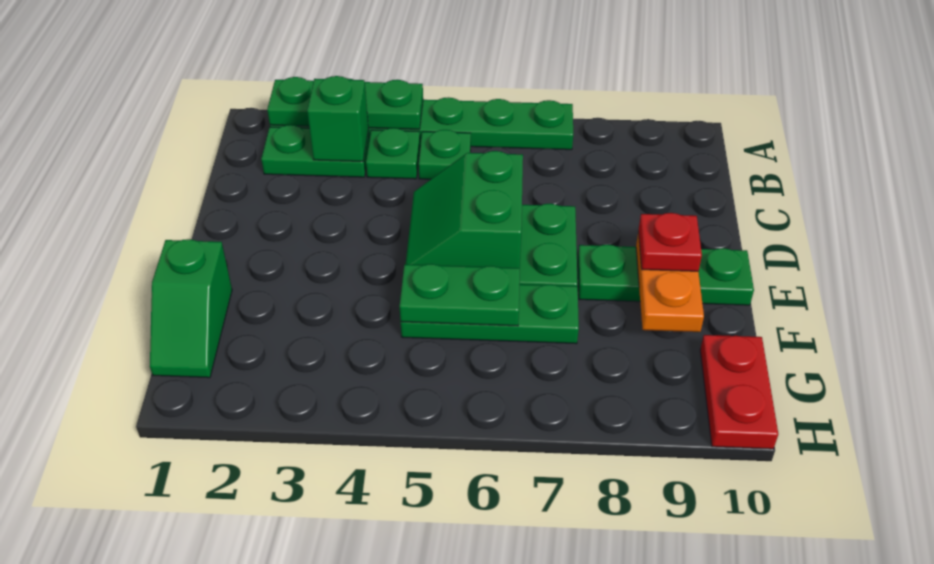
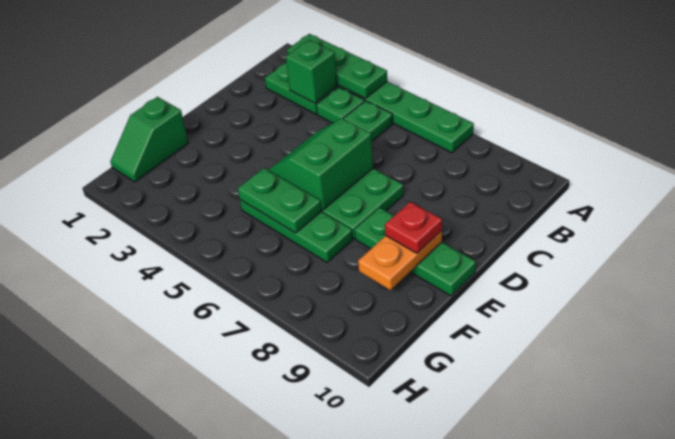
red plate G10:H10 level 1 -> none

